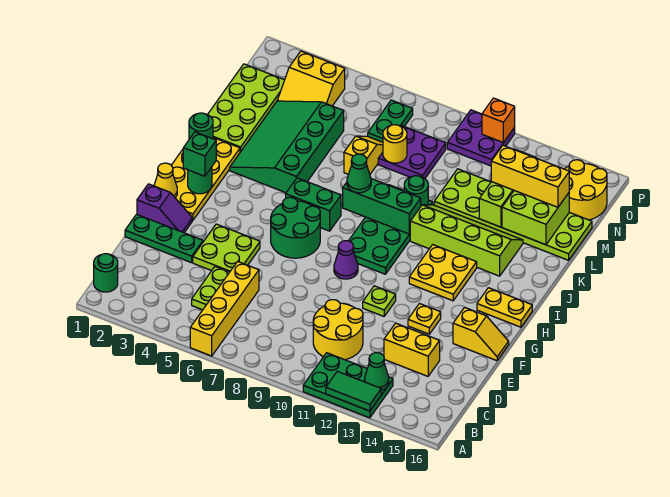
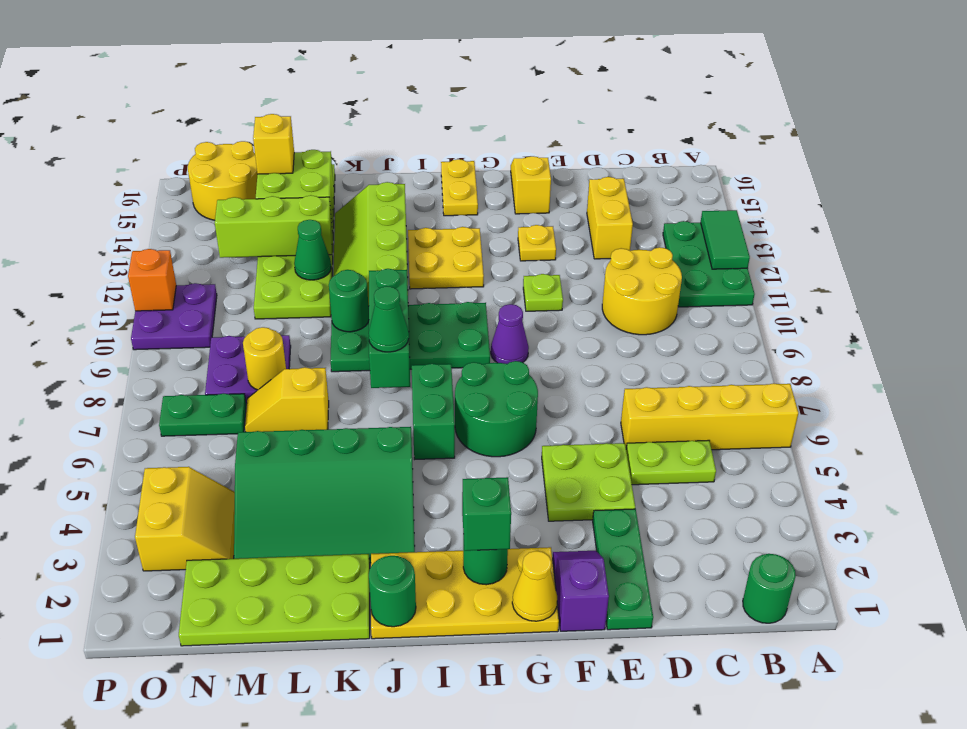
green cone B13 level 2 -> green cone L12 level 2
yellow brick M13:M15 level 3 -> yellow brick M15 level 3

